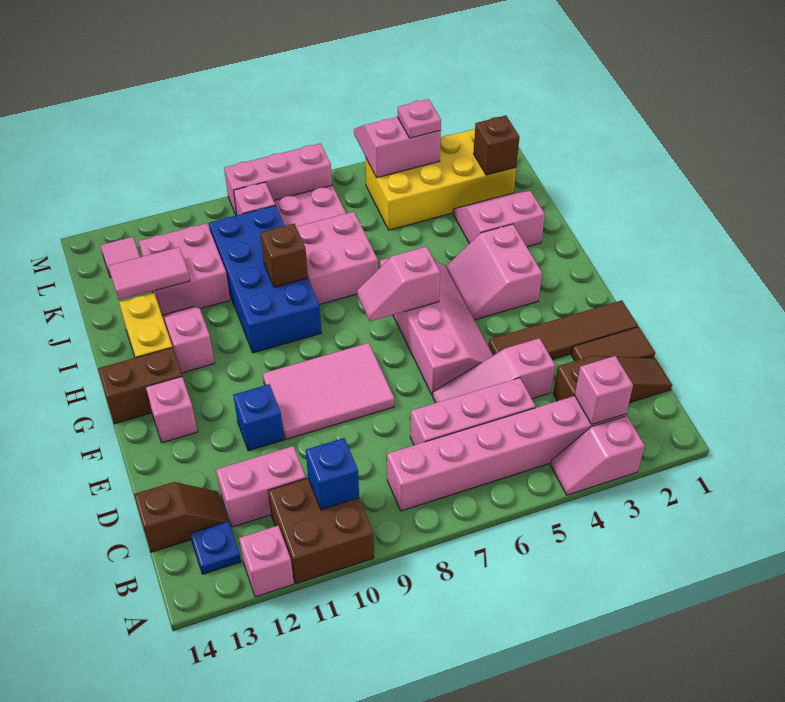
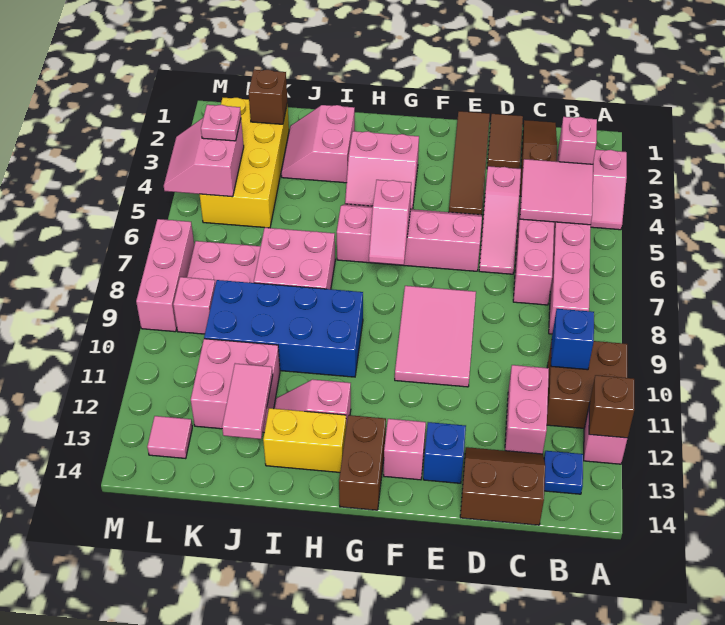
none -> pink tile B4:C5 level 2
brown slope C13:C14 level 1 top 14 -> brown slope C13:D14 level 1 top 14
blue brick E11 level 1 -> blue brick E13 level 1
brown brick I9 level 2 -> brown brick A12 level 2

